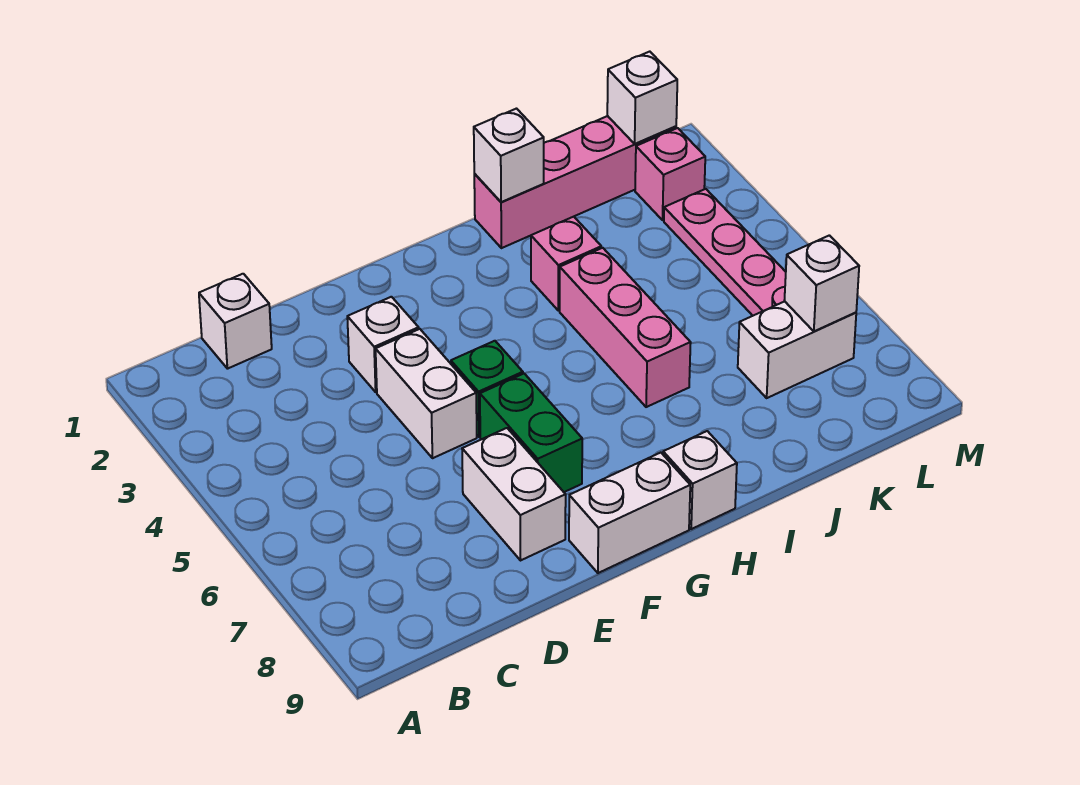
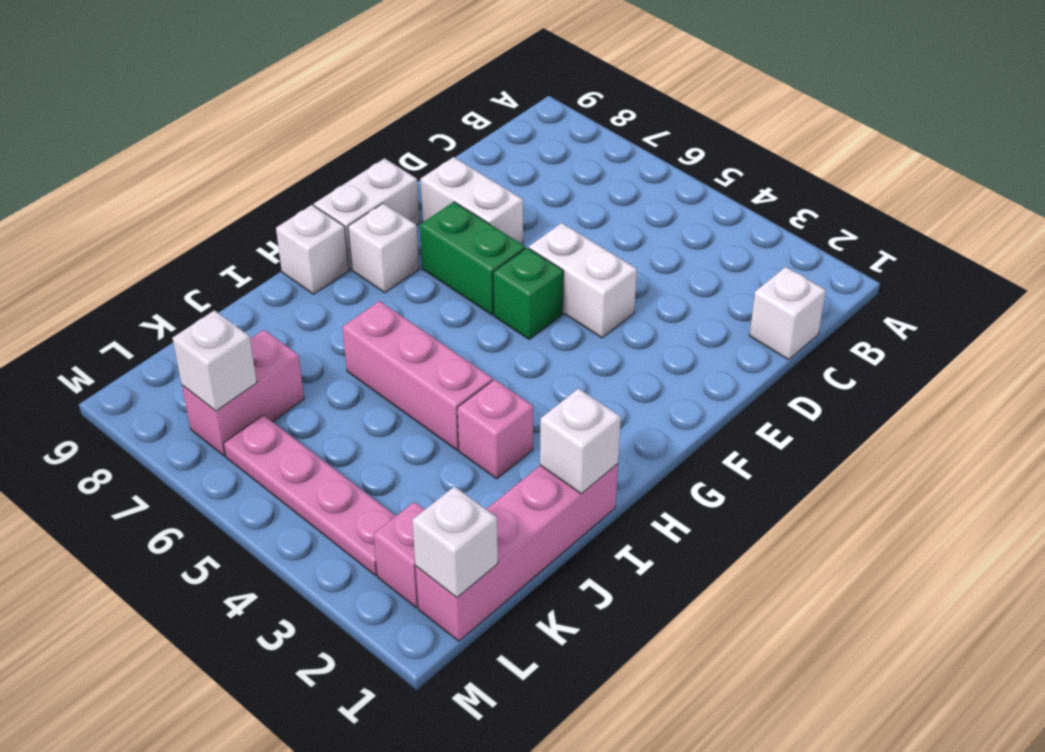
white brick E3 level 1 -> white brick G8 level 1
white brick K7:L7 level 1 -> pink brick K7:L7 level 1

